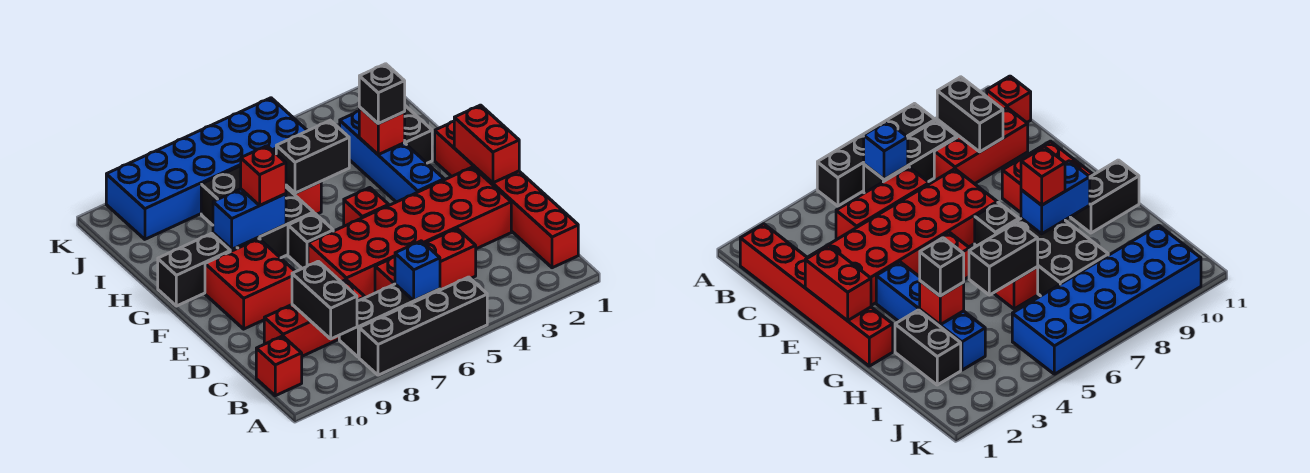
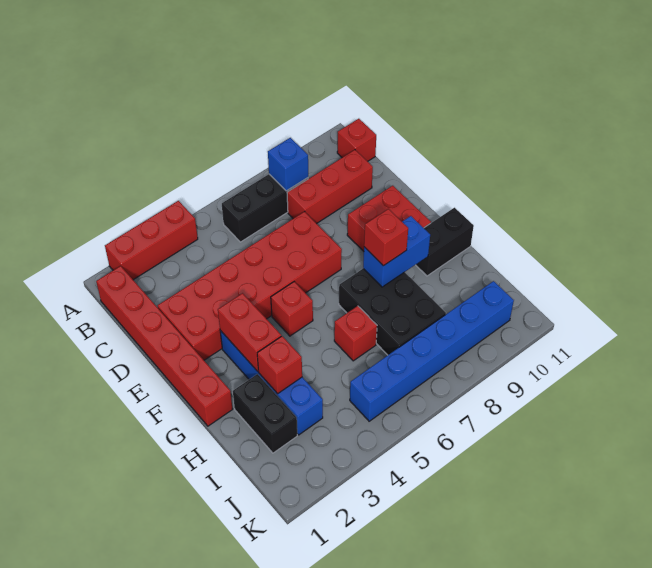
black brick A5:A8 level 1 -> none
blue brick B6 level 2 -> blue brick B8 level 2
black brick B9:C9 level 2 -> none
red brick C4:C6 level 1 -> red brick A2:A4 level 1
red brick E1:F1 level 2 -> red brick F3:G3 level 2
black brick F7 level 1 -> none
black brick H3 level 3 -> none
black brick H5:H6 level 2 -> none
blue brick J5:K10 level 1 -> blue brick J5:J10 level 1

